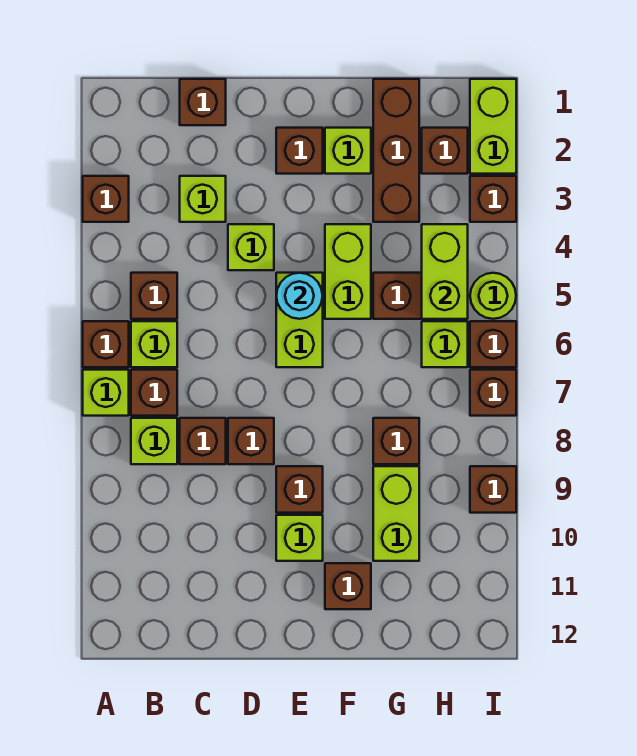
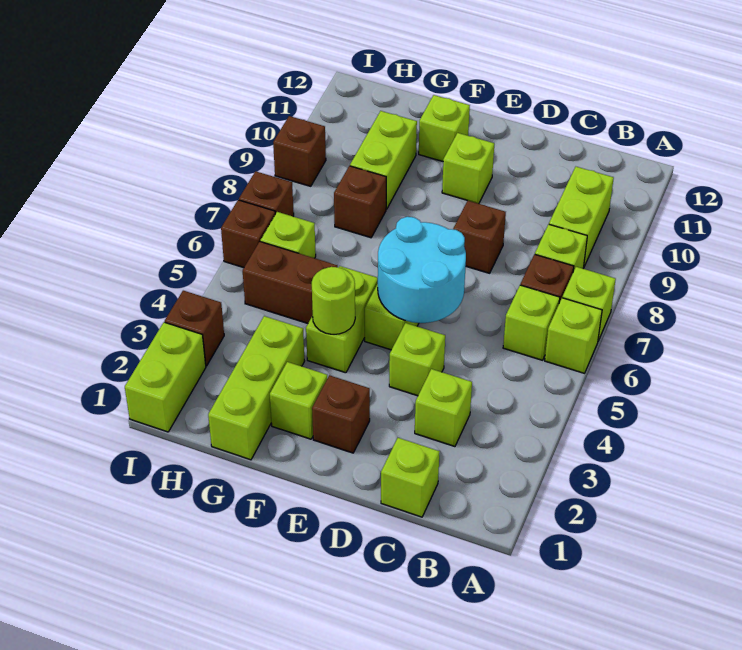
brown brick A3 level 1 -> none
brown brick A6 level 1 -> lime brick A6 level 1
brown brick B5 level 1 -> none
brown brick C1 level 1 -> lime brick C1 level 1
brown brick C8 level 1 -> none
cyan round brick E5 level 2 -> cyan round brick D5:E6 level 2
brown brick E9 level 1 -> none
brown brick F11 level 1 -> lime brick F11 level 1
brown brick G1:G3 level 1 -> lime brick G1:G3 level 1
brown brick H2 level 1 -> none
lime brick H4:H5 level 2 -> lime brick B9:B10 level 1
lime round brick I5 level 1 -> lime round brick F4 level 2

